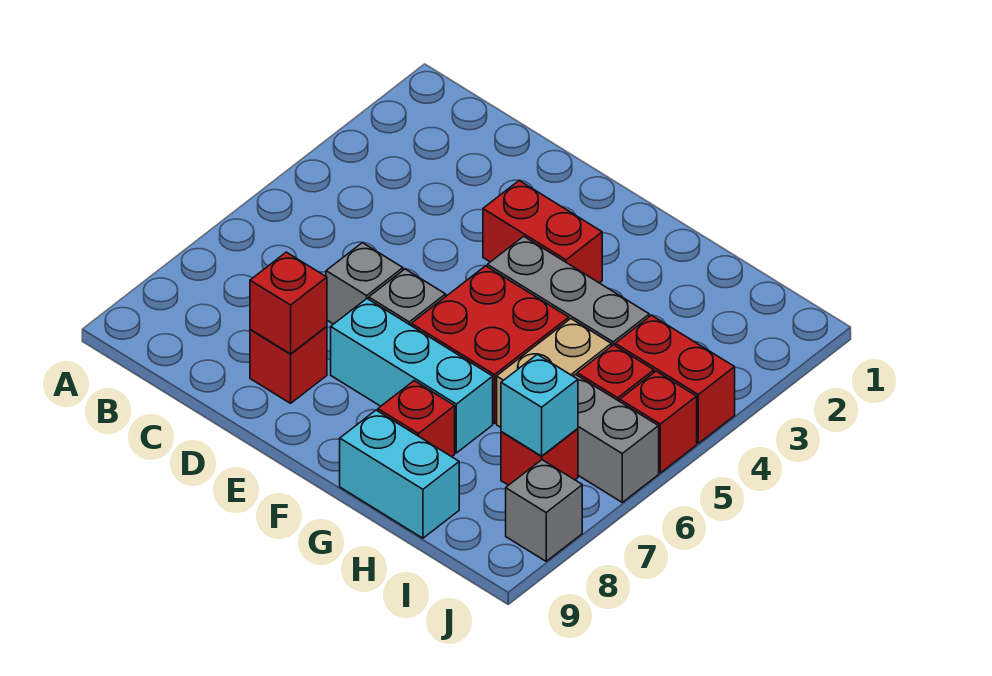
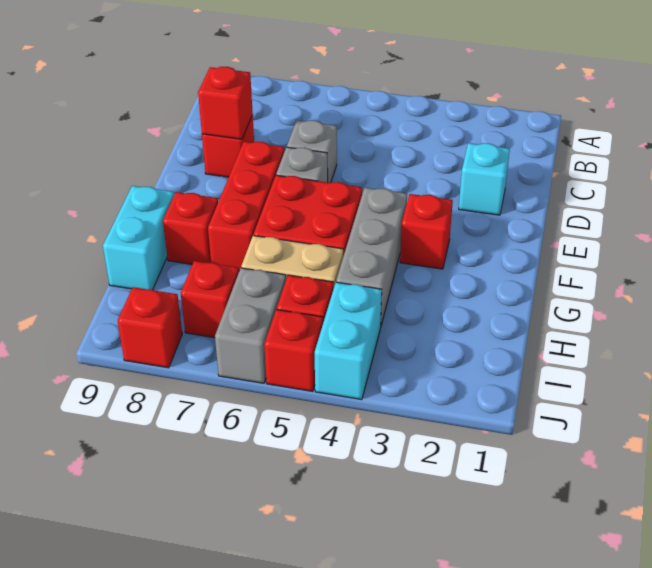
red brick E3:F3 level 1 -> red brick F3 level 1
cyan brick E7:G7 level 1 -> red brick E7:G7 level 1
red brick I4:J4 level 1 -> cyan brick I4:J4 level 1
cyan brick I7 level 2 -> cyan brick D2 level 1
grey brick J8 level 1 -> red brick J8 level 1

